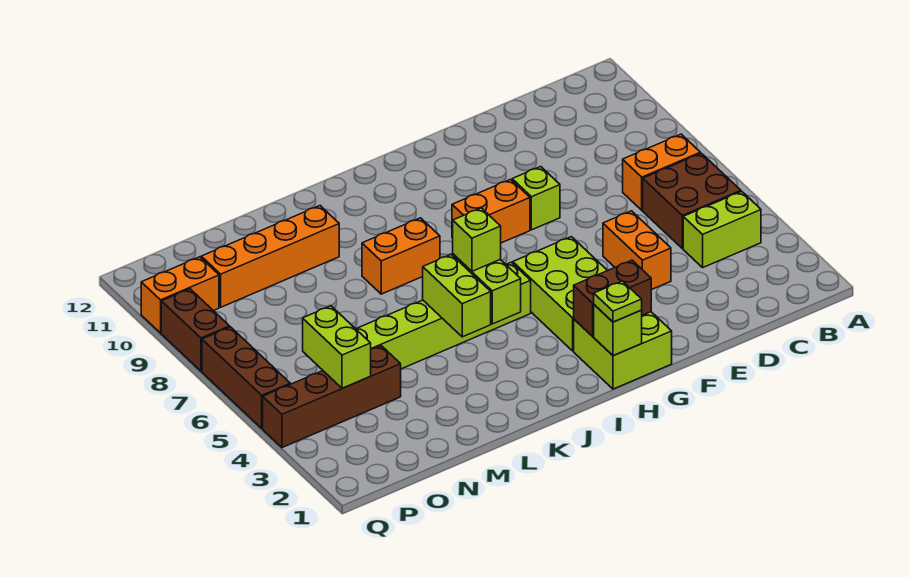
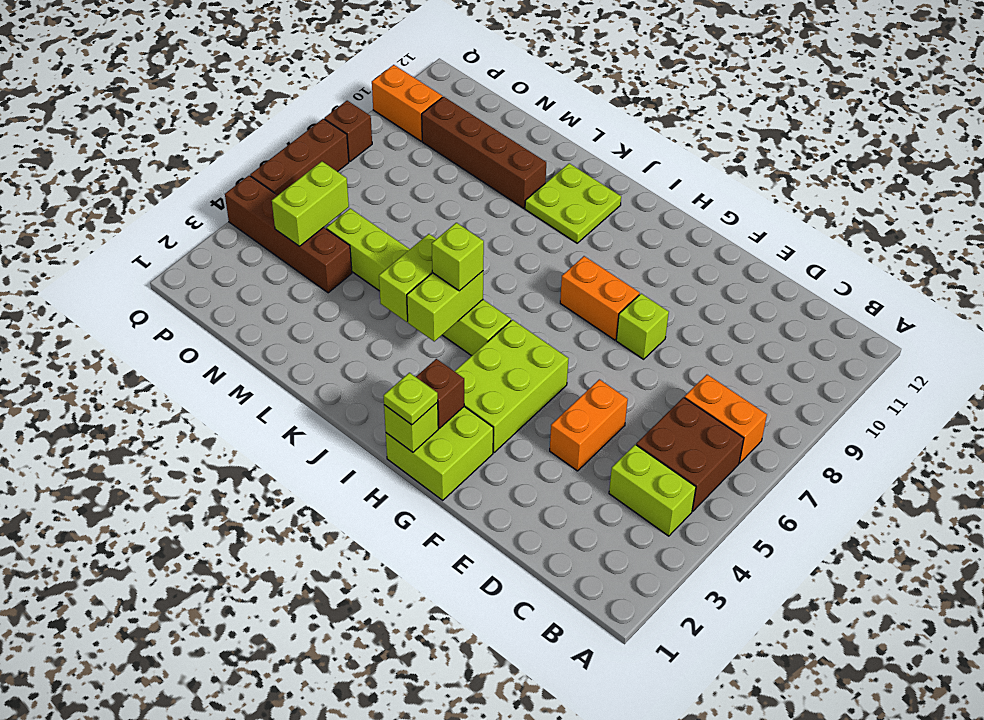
brown brick G2:H2 level 2 -> brown brick H2 level 2
orange brick J8:K8 level 1 -> none
none -> lime plate J10:K11 level 1
orange brick L10:O10 level 1 -> brown brick L10:O10 level 1
brown brick Q8:Q9 level 1 -> brown brick Q8 level 1

